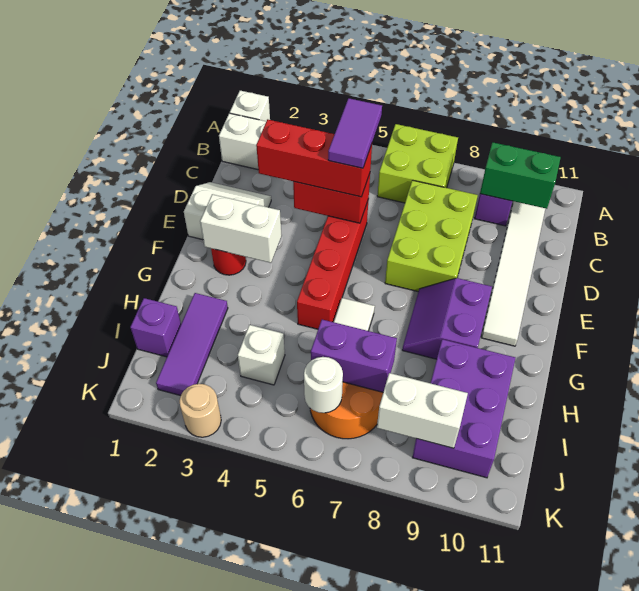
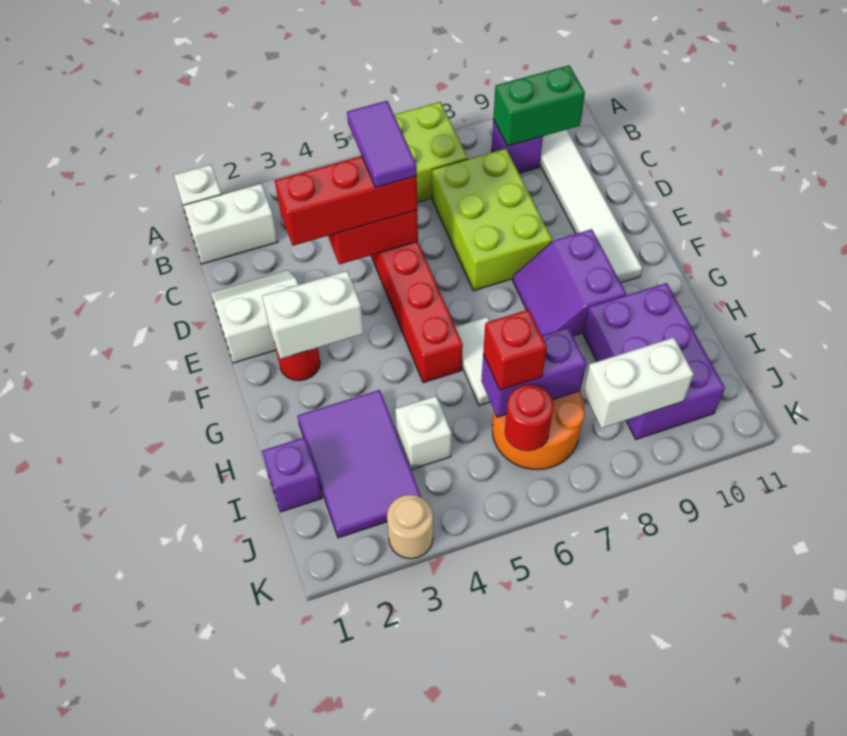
purple tile H2:J2 level 1 -> purple tile H2:J3 level 1
none -> red brick I6 level 3
white round brick J6 level 2 -> red round brick J6 level 2

